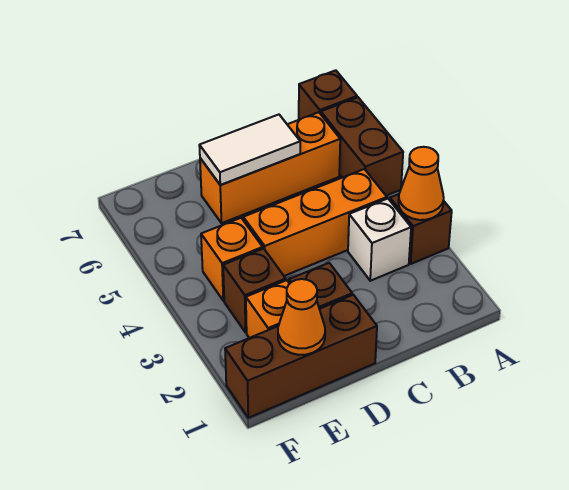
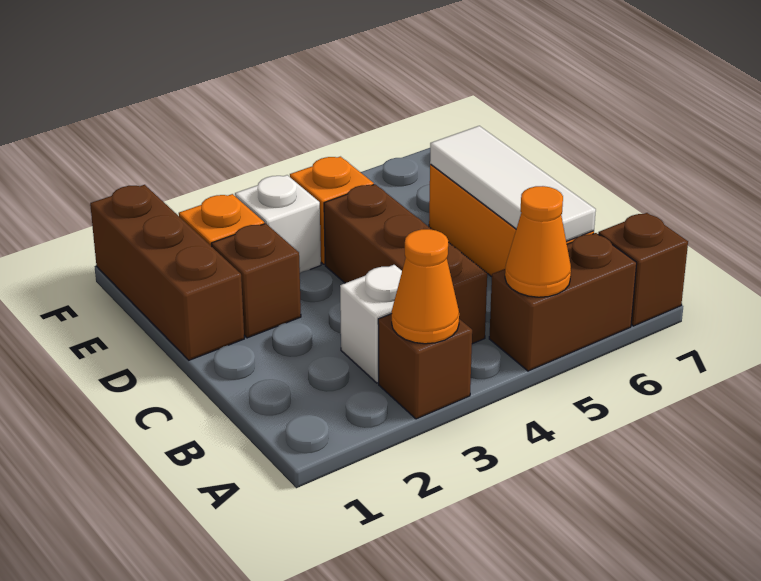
orange brick B4:D4 level 1 -> brown brick B4:D4 level 1
white tile C6:D6 level 2 -> white tile B6:D6 level 2
orange cone E1 level 2 -> orange cone A5 level 2
brown brick E3 level 1 -> white brick E3 level 1

